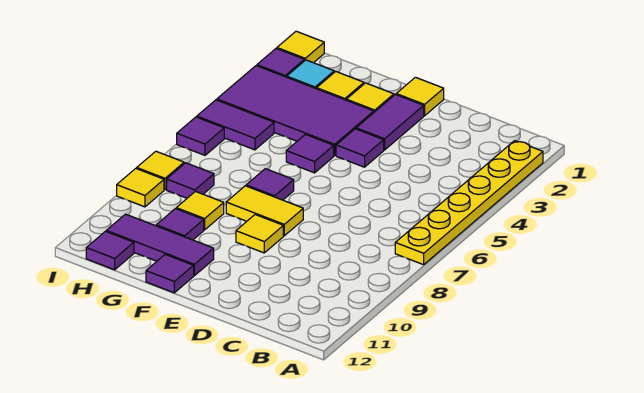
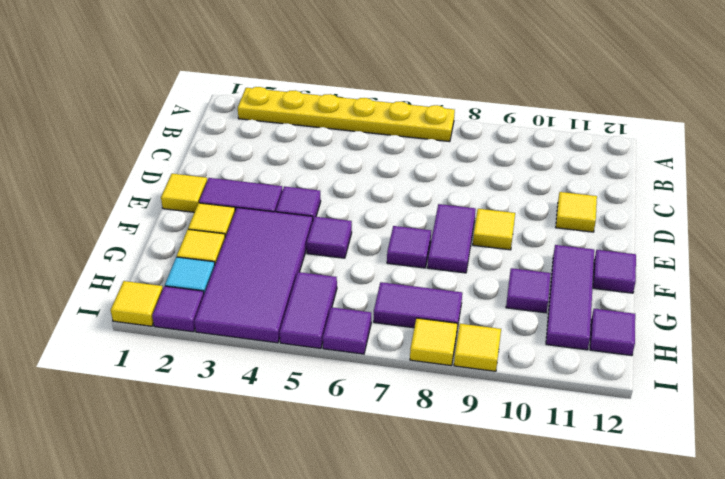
yellow tile E8:F8 level 1 -> purple tile E8:F8 level 1
yellow tile G9 level 1 -> yellow tile D11 level 1
purple tile H8 level 1 -> purple tile H7:H8 level 1

